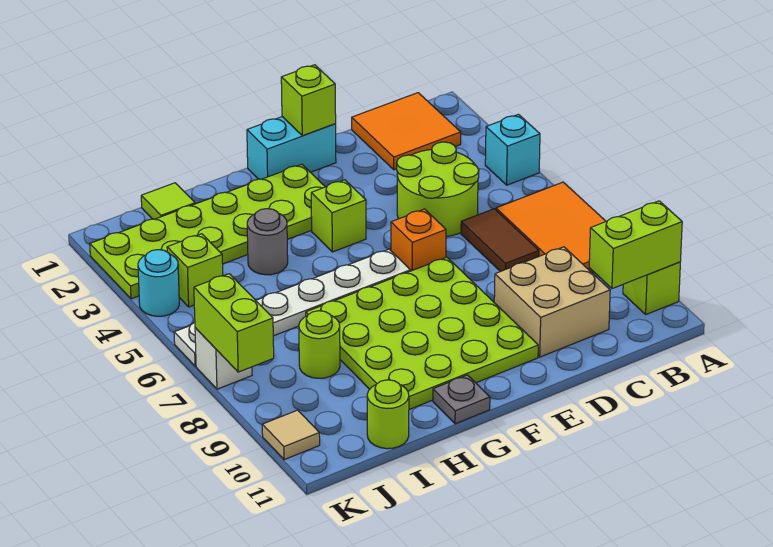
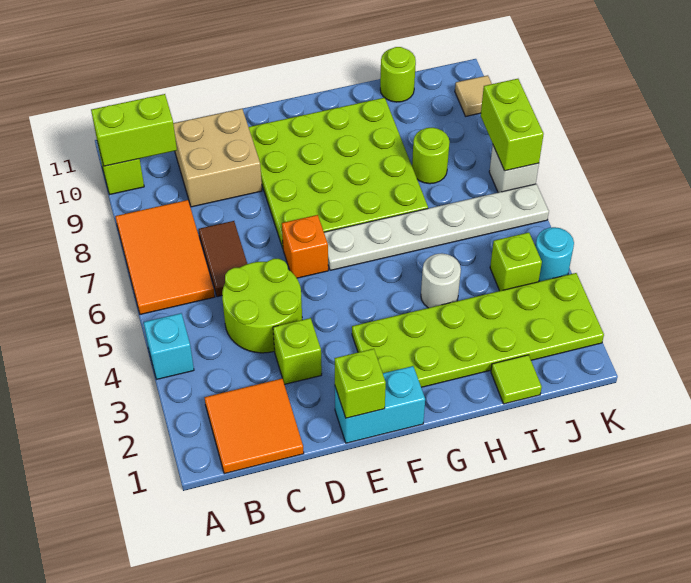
lime brick F4 level 1 -> lime brick D3 level 1
grey plate G11 level 1 -> none
grey round brick H4 level 1 -> white round brick H4 level 1

